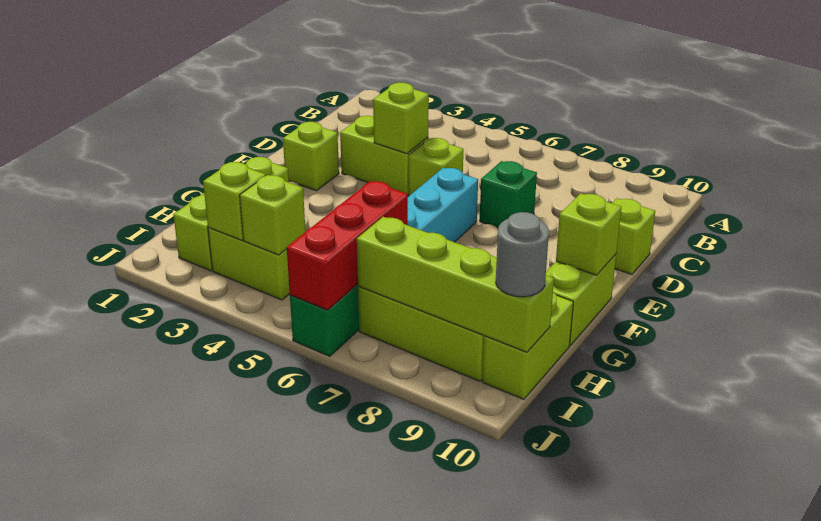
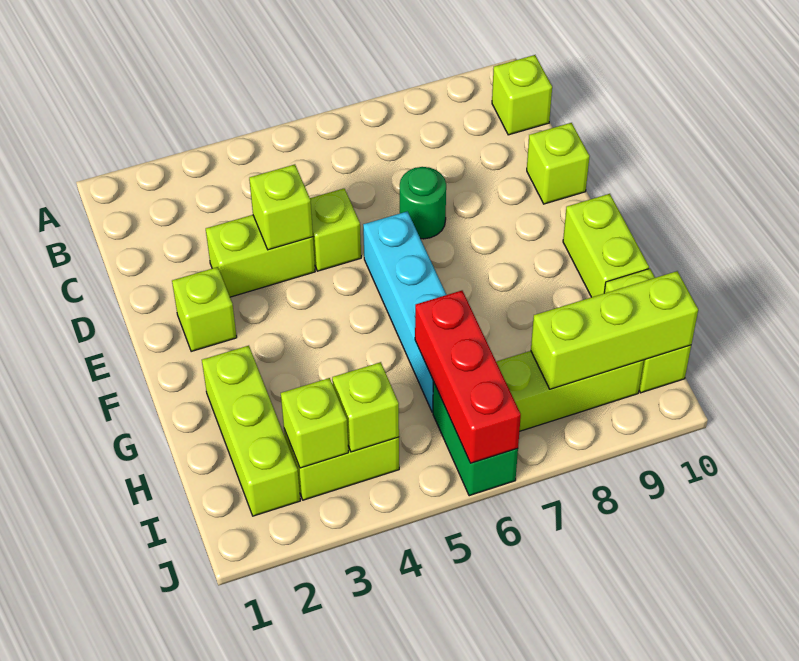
green brick D7 level 1 -> green round brick D7 level 1
lime brick F10 level 2 -> lime brick B10 level 1
lime brick I7:I10 level 2 -> lime brick I8:I10 level 2
grey round brick I10 level 3 -> none

